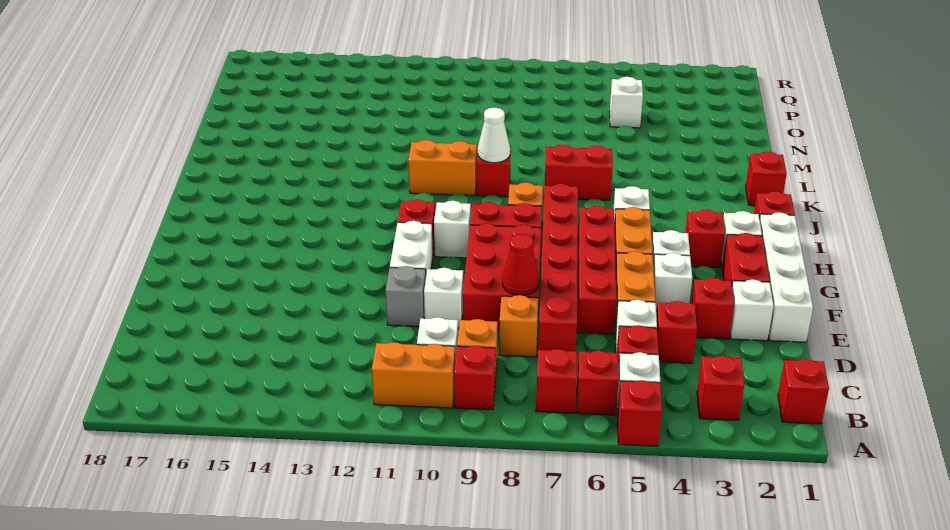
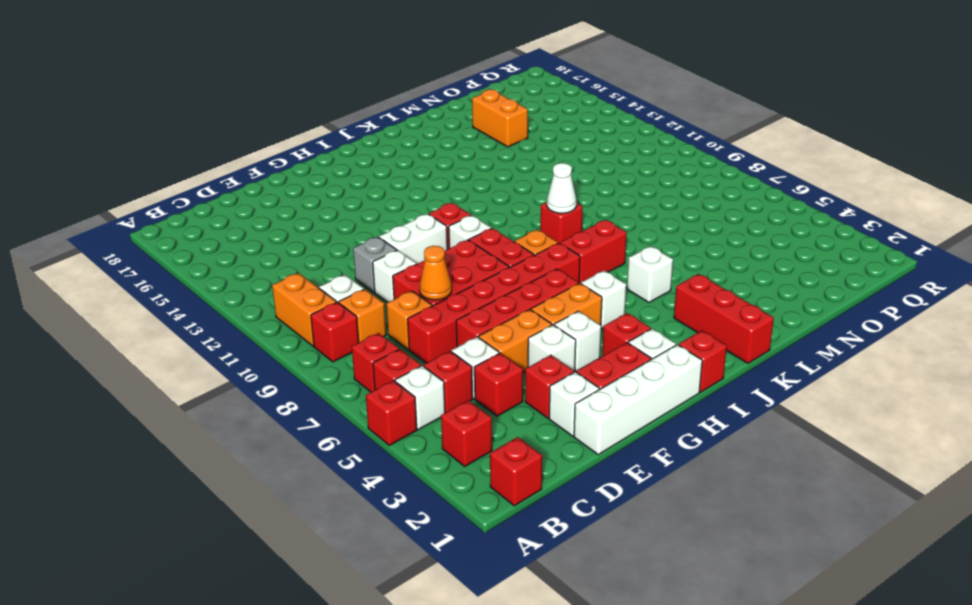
red cone E8 level 2 -> orange cone E8 level 2
red brick K1 level 1 -> red brick K1:K3 level 1
red brick K6:K7 level 1 -> red brick J7:K7 level 1
orange brick K10:K11 level 1 -> orange brick N15:N16 level 1
white brick O5 level 1 -> white brick K5 level 1

